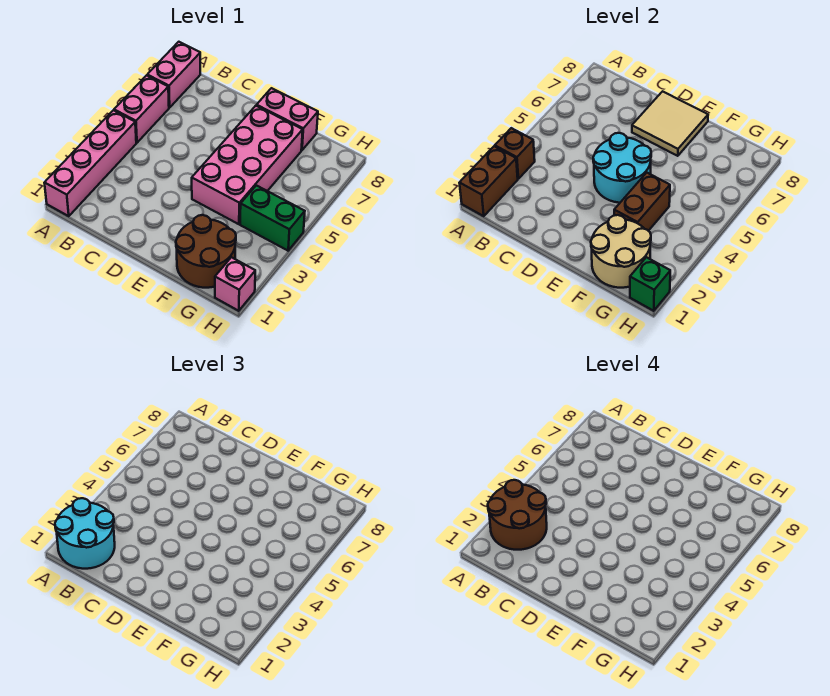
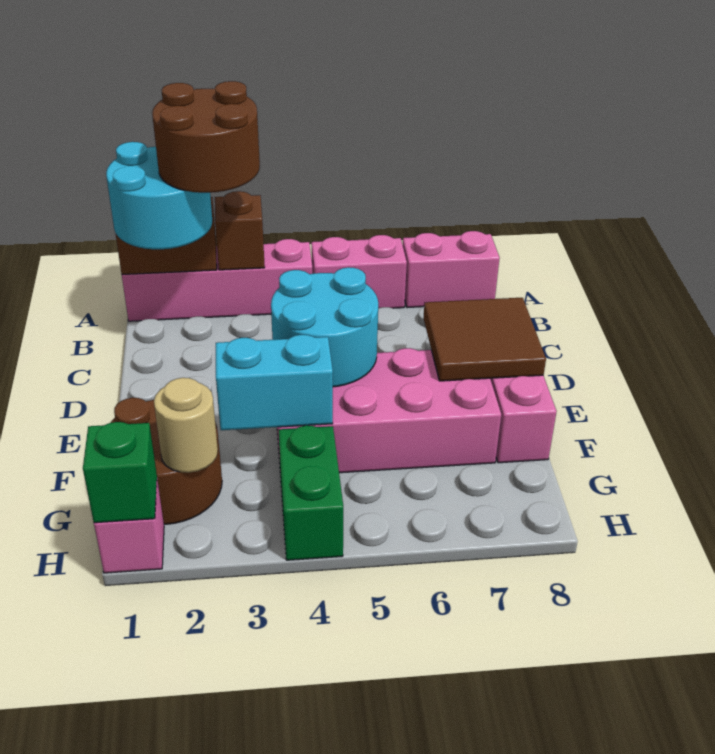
tan tile D7:E8 level 2 -> brown tile D7:E8 level 2
tan round brick F1:G2 level 2 -> tan round brick G2 level 2
brown brick F3:F4 level 2 -> cyan brick F3:F4 level 2

